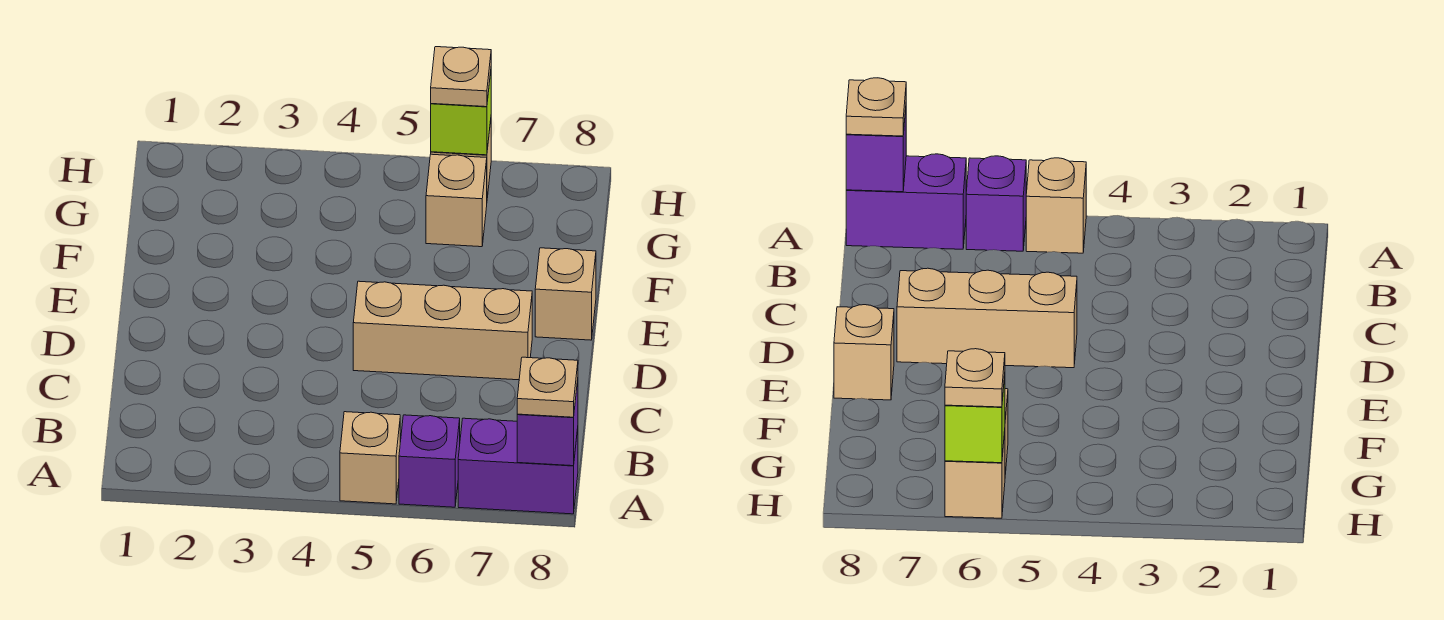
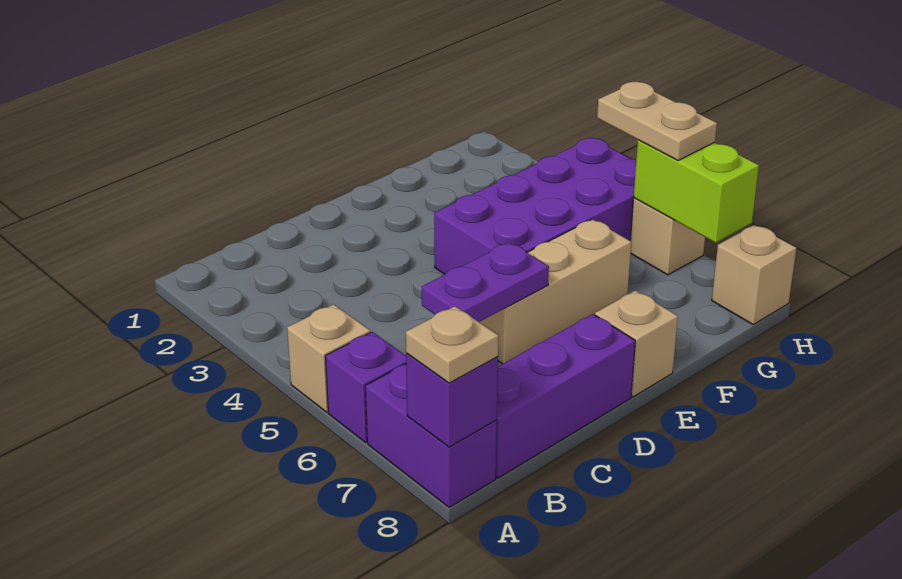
none -> purple brick B8:D8 level 1
none -> purple plate C6:D6 level 2
tan brick D5:D7 level 1 -> tan brick D6:F6 level 1
none -> purple brick E4:H5 level 1
tan brick G6 level 1 -> tan brick H8 level 1
lime brick H6 level 2 -> lime brick H6:H7 level 2
tan plate H6 level 3 -> tan plate H5:H6 level 3

